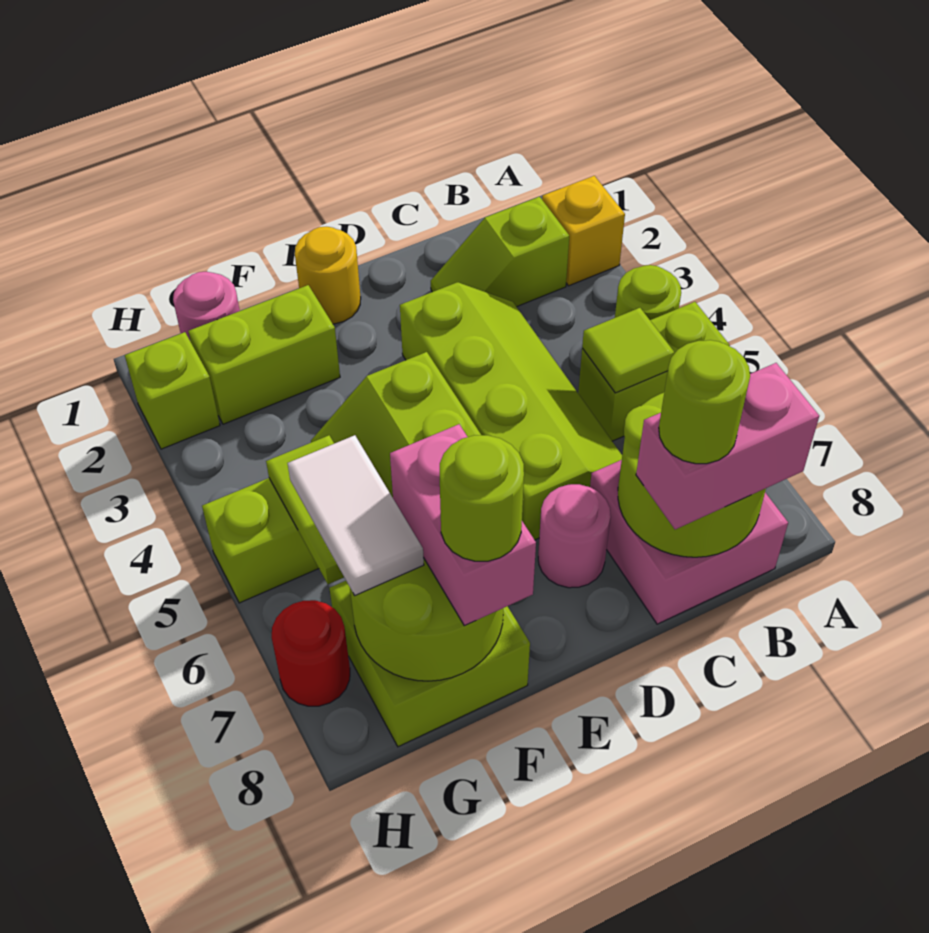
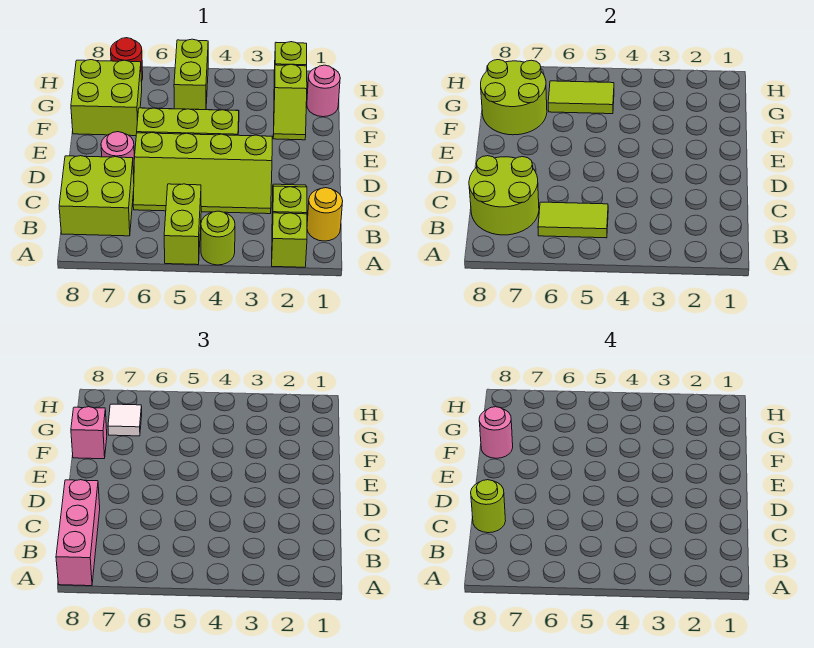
yellow brick A2 level 1 -> lime brick A2 level 1
lime tile B5 level 2 -> lime tile B5:B6 level 2
pink brick B7:C8 level 1 -> lime brick B7:C8 level 1
pink brick B8:C8 level 3 -> pink brick A8:C8 level 3
yellow round brick E1 level 1 -> yellow round brick B1 level 1
lime brick F2:G2 level 1 -> lime slope F2:G2 level 1 top G
pink brick F7:F8 level 3 -> pink brick F8 level 3
lime round brick F8 level 4 -> pink round brick F8 level 4
white tile G6:G7 level 3 -> white tile G7 level 3

